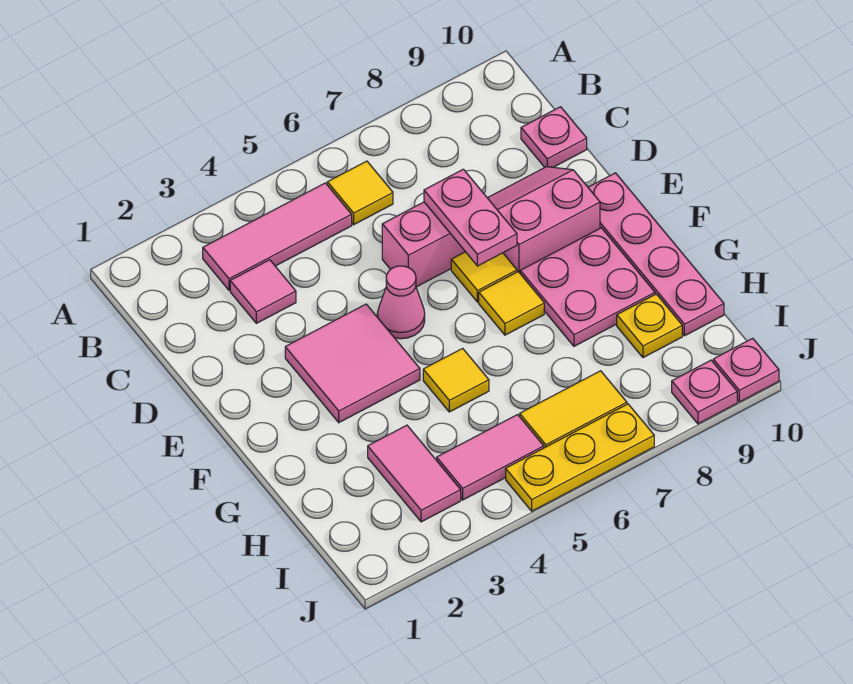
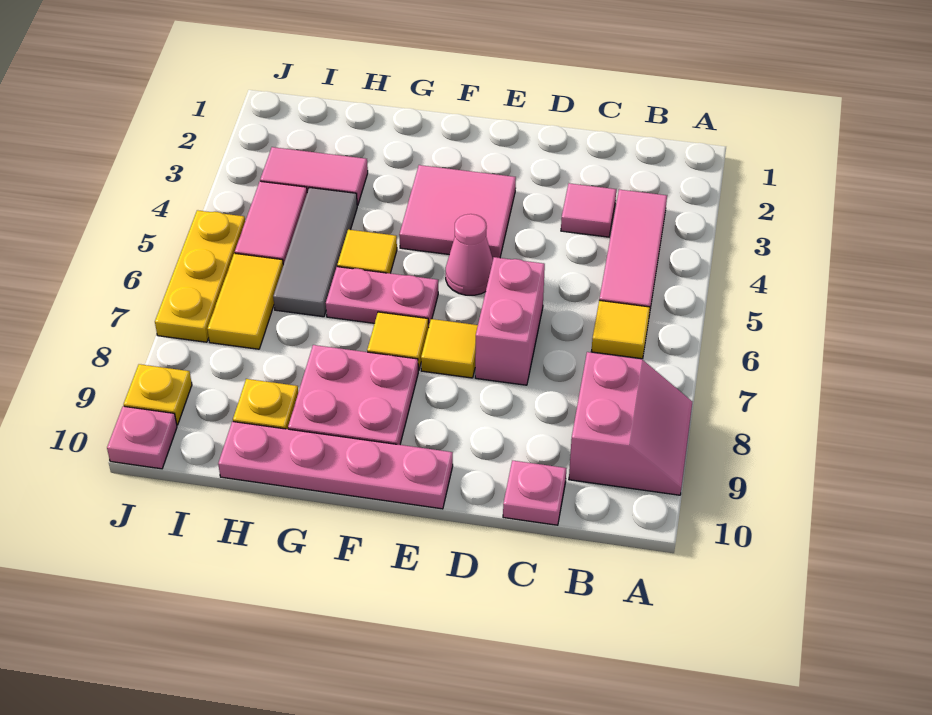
pink plate D7:E7 level 2 -> pink plate F6:G6 level 1
pink slope D8:E9 level 1 top E -> pink slope A8:B9 level 1 top B
none -> grey tile H4:H6 level 1
pink plate J9 level 1 -> yellow plate J9 level 1

